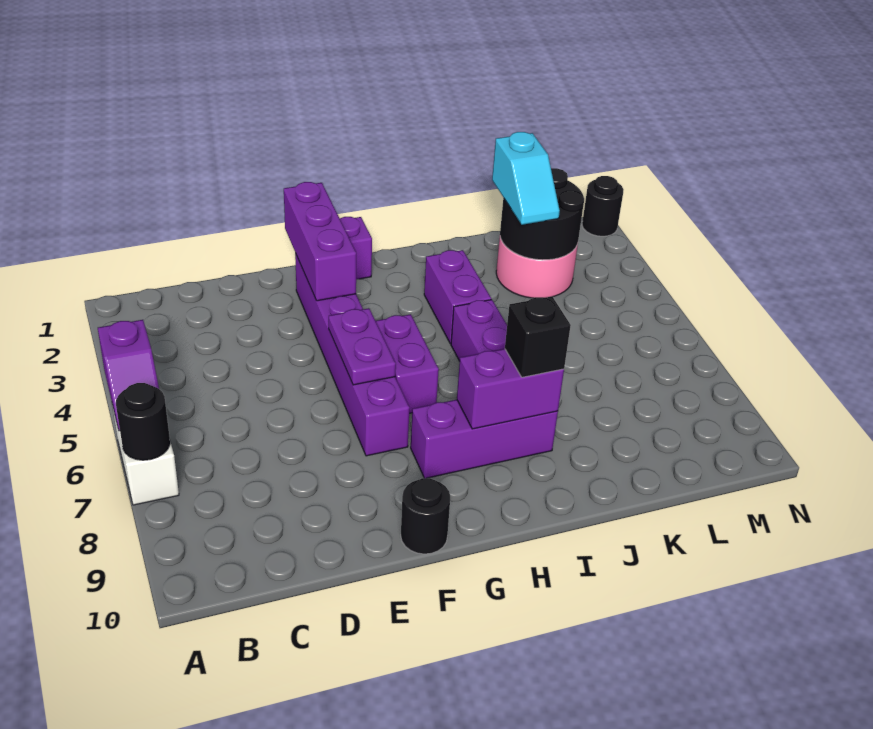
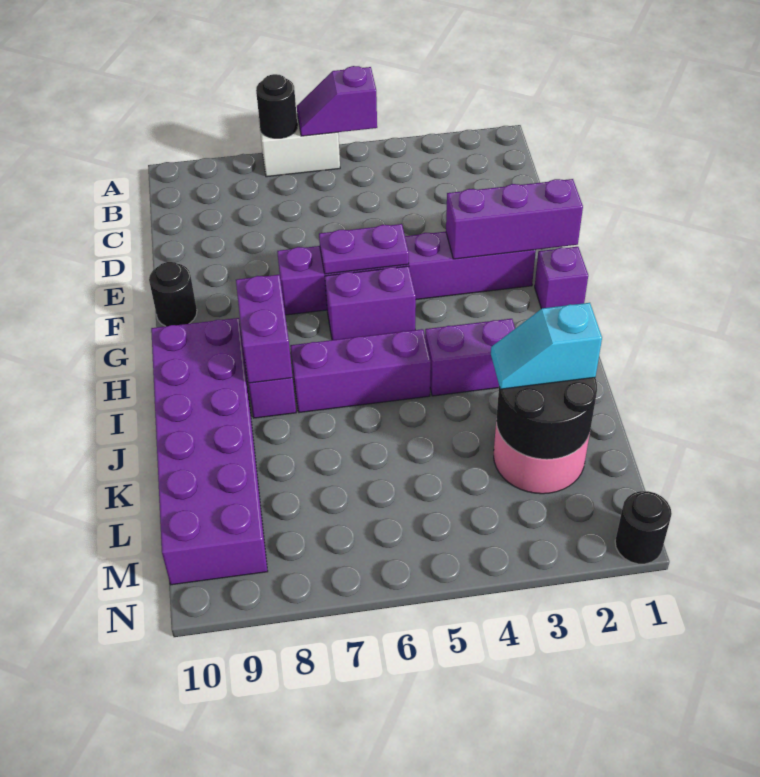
none -> purple brick H9:M10 level 1
black brick I8 level 3 -> none

